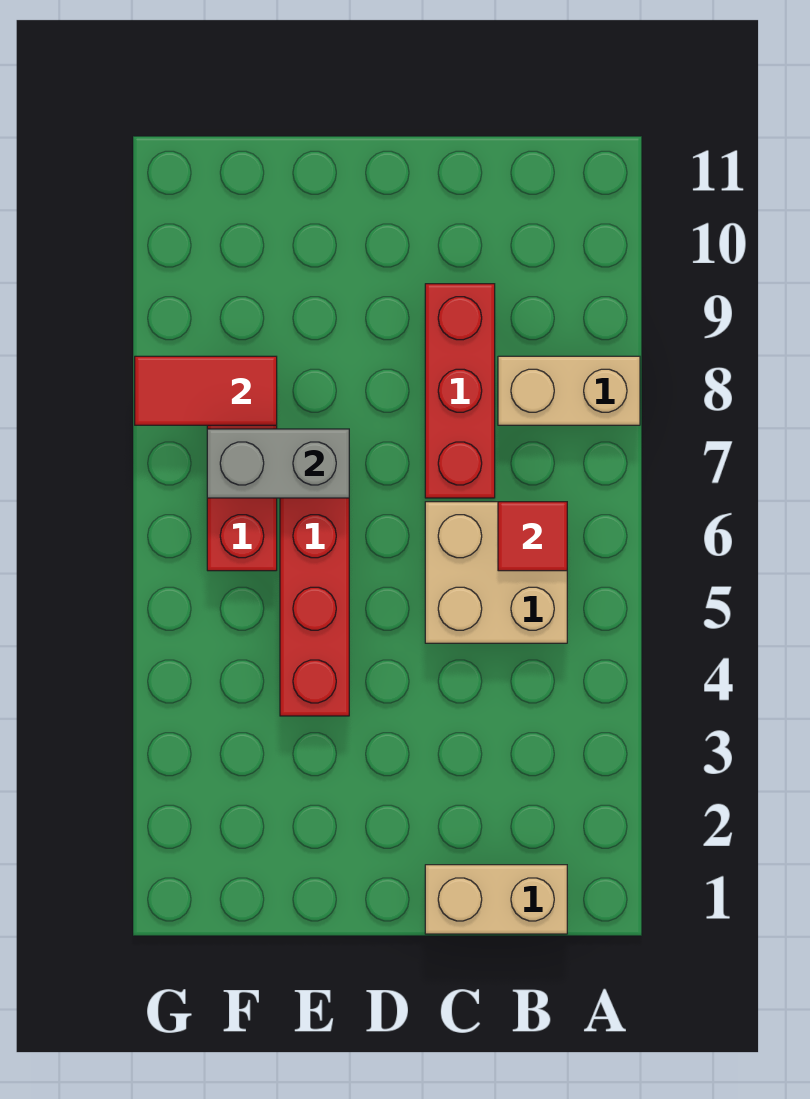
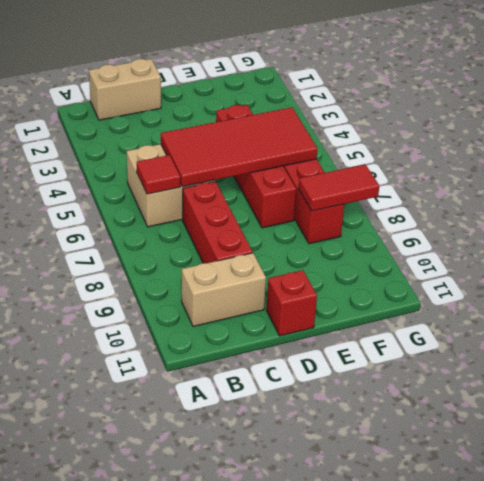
tan brick A8:B8 level 1 -> tan brick B10:C10 level 1
none -> red tile C5:F6 level 2
none -> red brick D11 level 1
grey brick E7:F7 level 2 -> none

